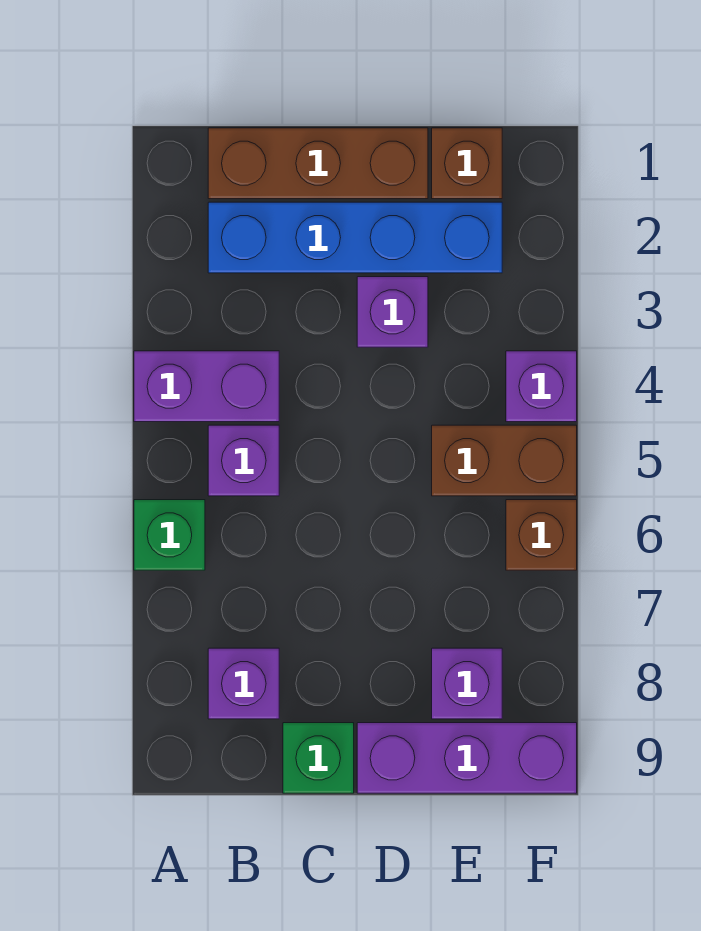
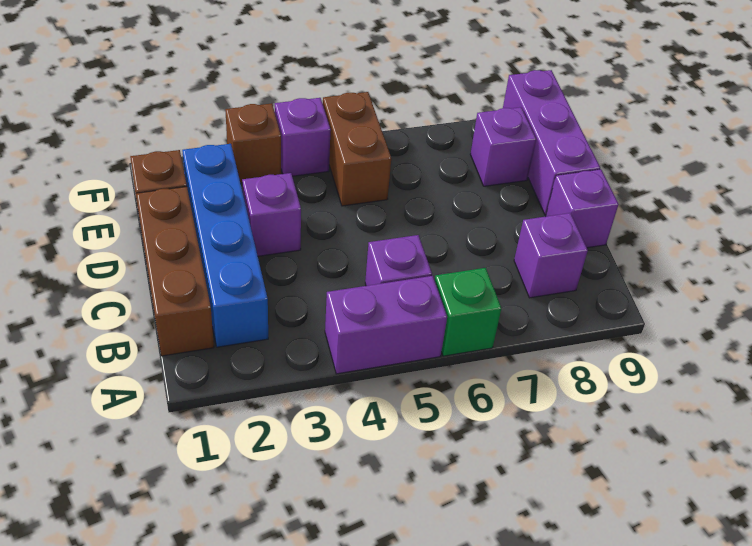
purple brick A4:B4 level 1 -> purple brick A4:A5 level 1
green brick C9 level 1 -> purple brick C9 level 1
brown brick F6 level 1 -> brown brick F3 level 1

